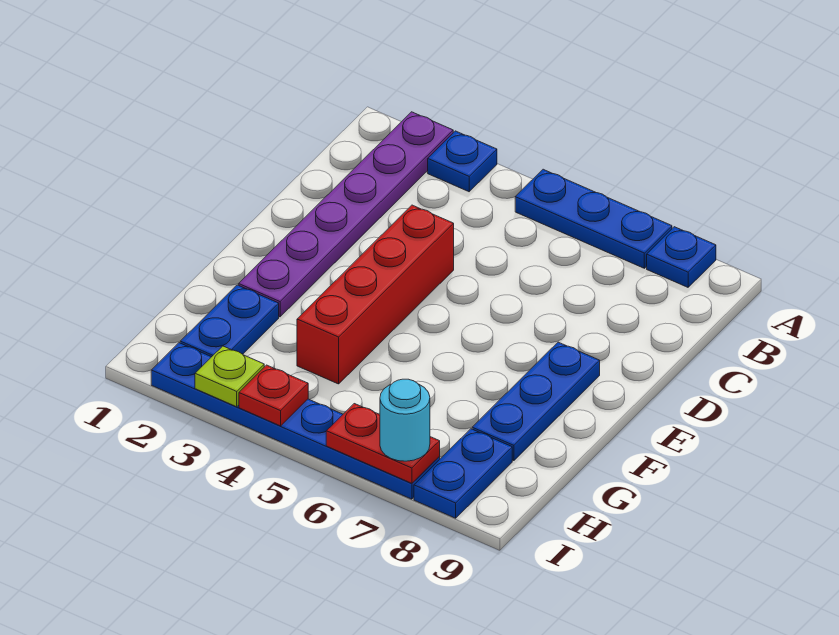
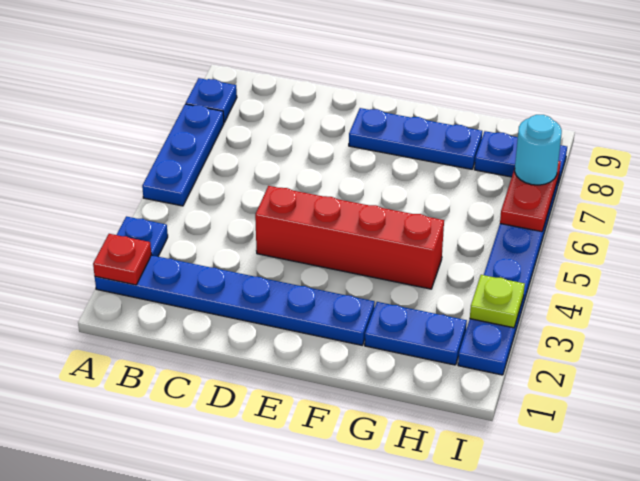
purple plate A2:F2 level 1 -> blue plate A2:F2 level 1
red plate I4 level 2 -> red plate A2 level 2

